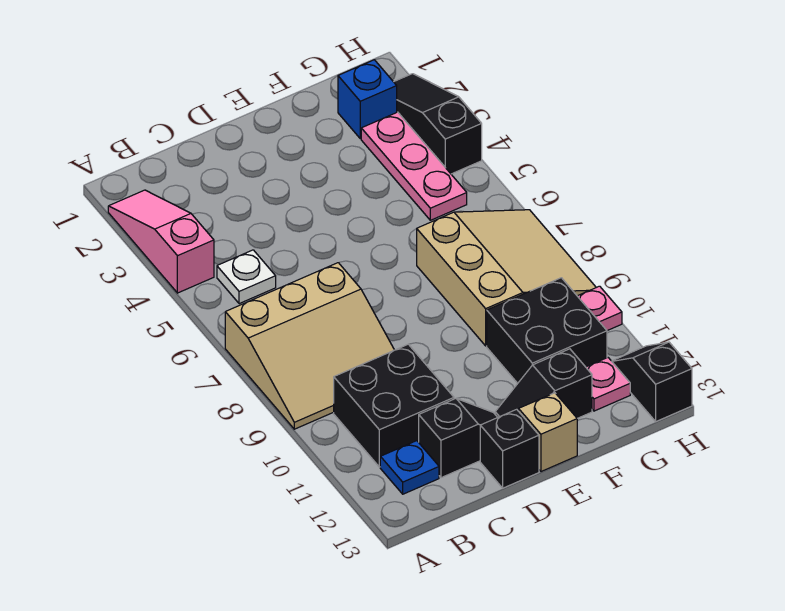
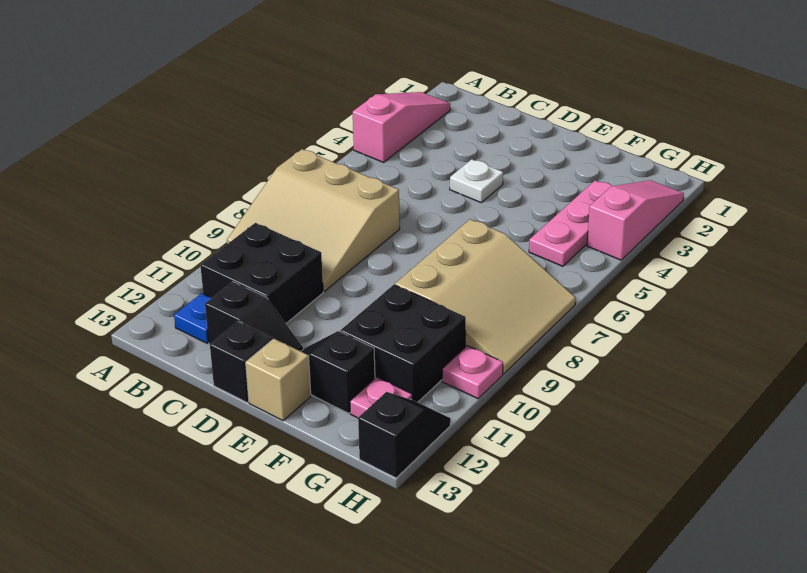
white plate B5 level 1 -> white plate D4 level 1
blue brick G2 level 1 -> none
black slope H2:H4 level 1 top 4 -> pink slope H2:H4 level 1 top 4

